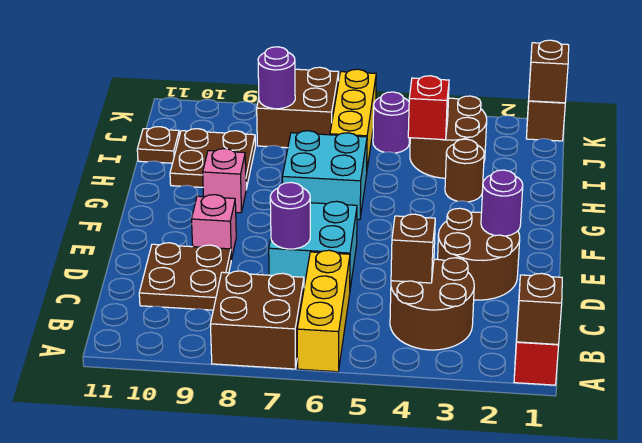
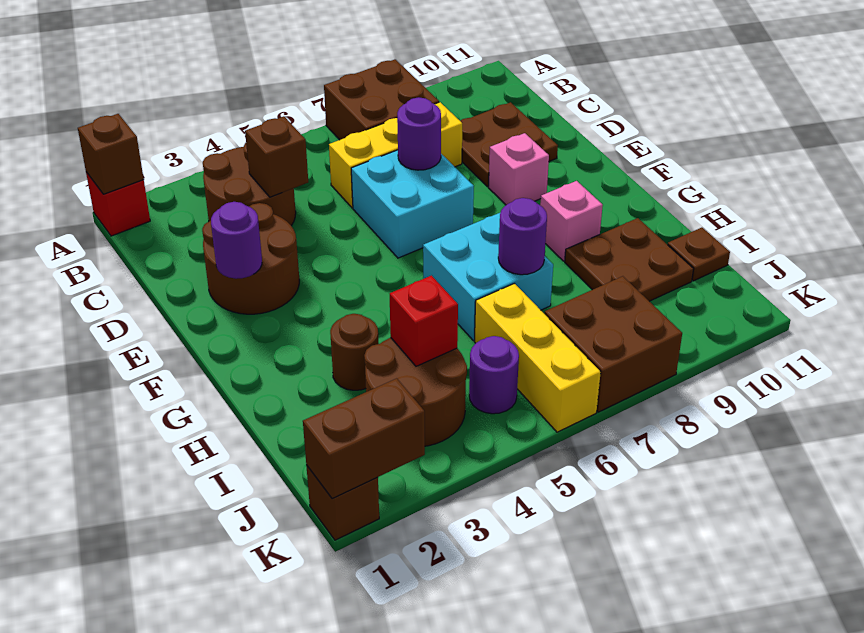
yellow brick A6:C6 level 1 -> yellow brick C6:C8 level 1
purple round brick J8 level 2 -> purple round brick H7 level 2
brown brick K1 level 2 -> brown brick K1:K2 level 2

